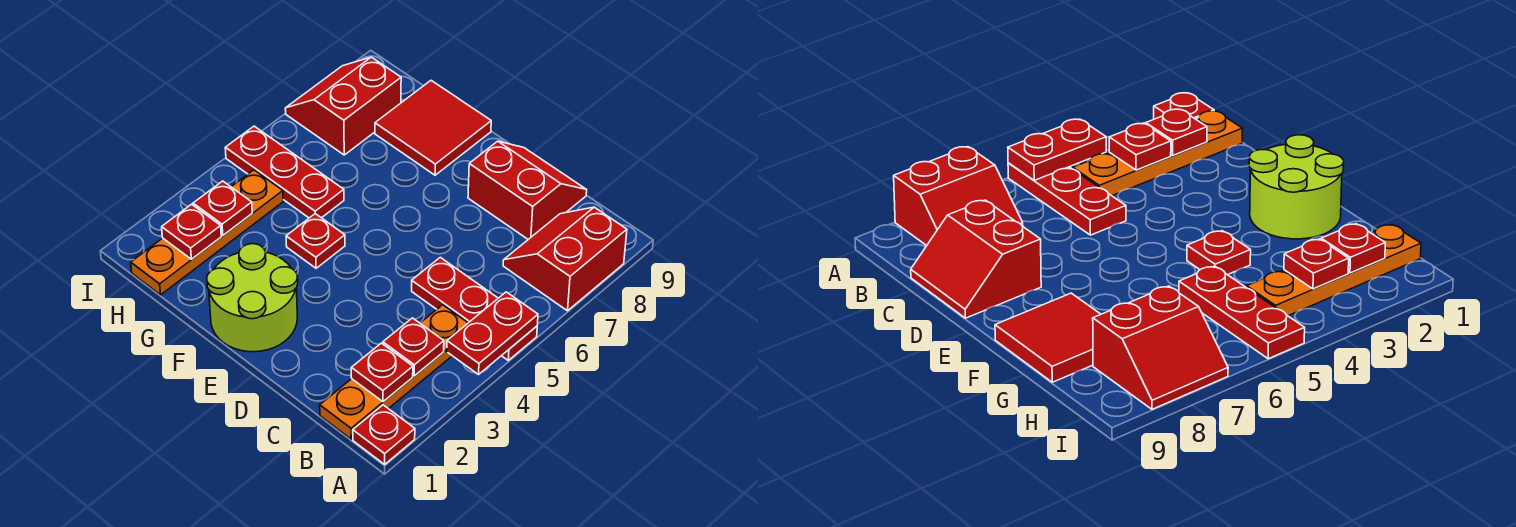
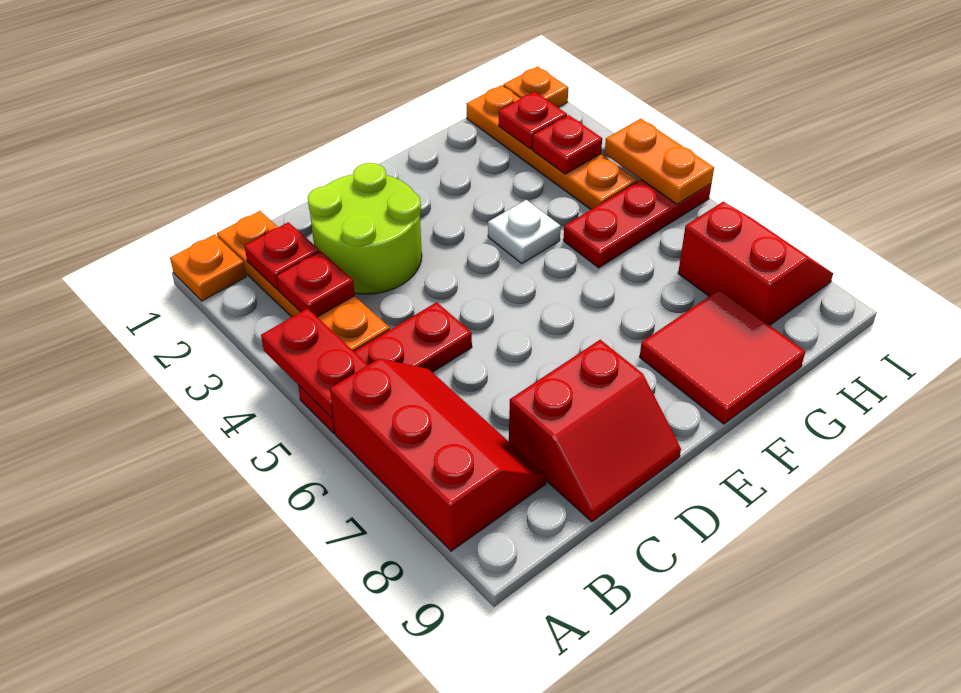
red plate A1 level 1 -> orange plate A1 level 1
red slope A7:B8 level 1 top A -> red slope A6:B8 level 1 top A
lime round brick E1:F2 level 1 -> lime round brick C2:D3 level 1
red plate F4 level 1 -> white plate F4 level 1
none -> orange plate I1 level 1
none -> orange plate I4:I5 level 2

